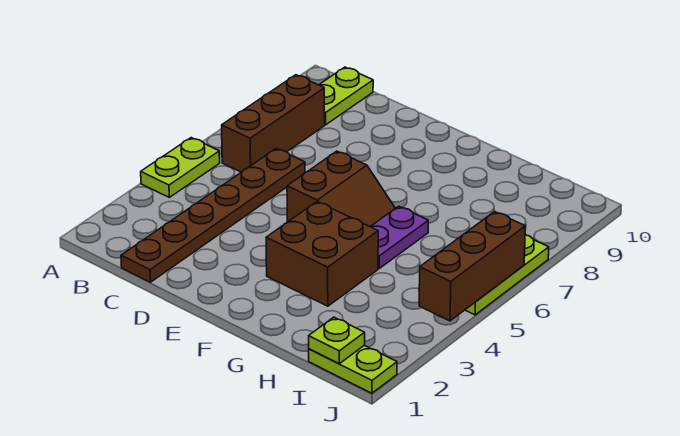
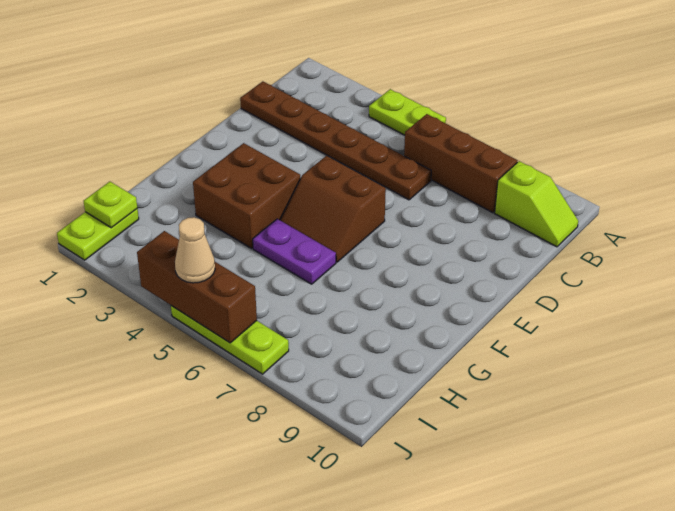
lime plate B9:B10 level 1 -> lime slope B9:B10 level 1 top 9
none -> tan cone J5 level 3

